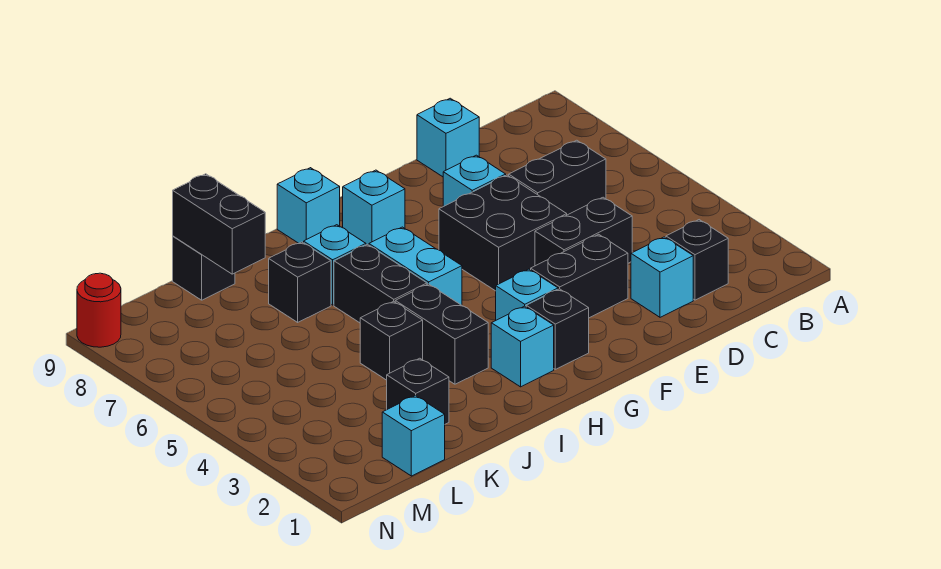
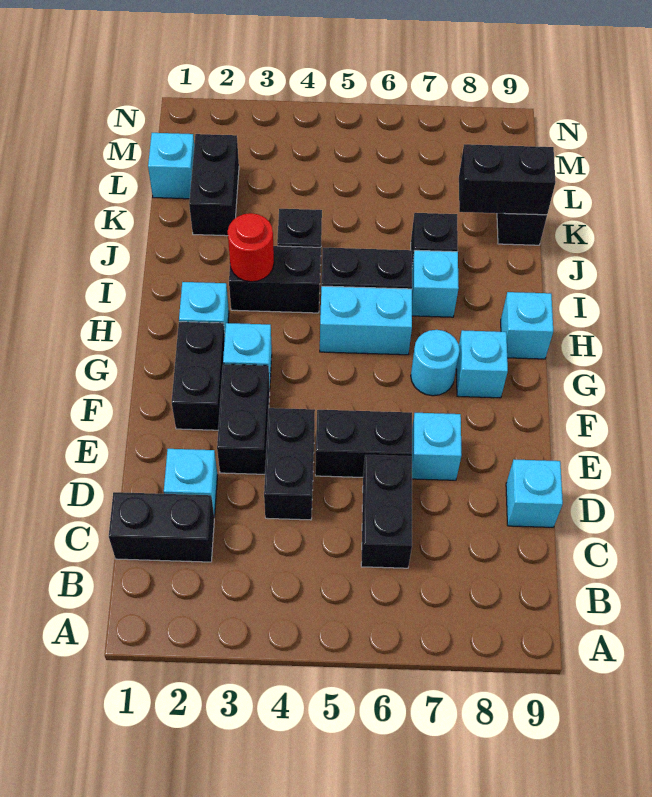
black brick C2 level 1 -> black brick C1:C2 level 1
black brick E5:F6 level 1 -> black brick E5:E6 level 1
black brick G2 level 1 -> black brick F2:G2 level 1
none -> cyan round brick G7 level 1
black brick K2 level 1 -> black brick K2:L2 level 1
red round brick N9 level 1 -> red round brick I3 level 2

